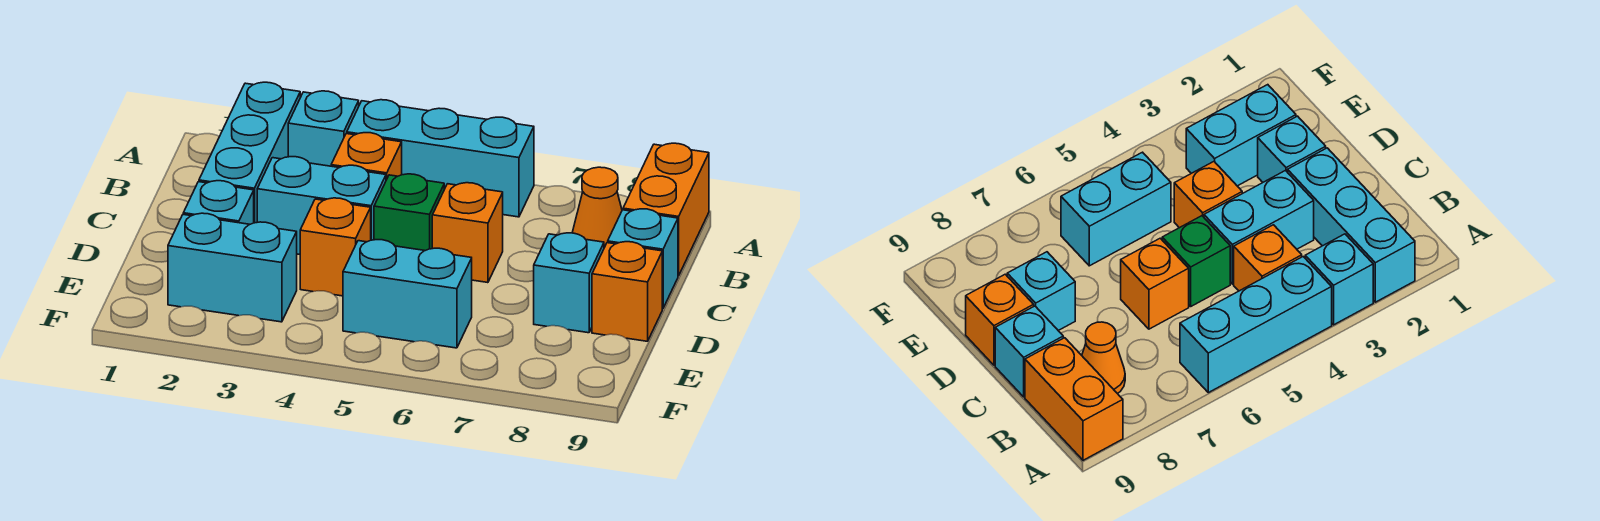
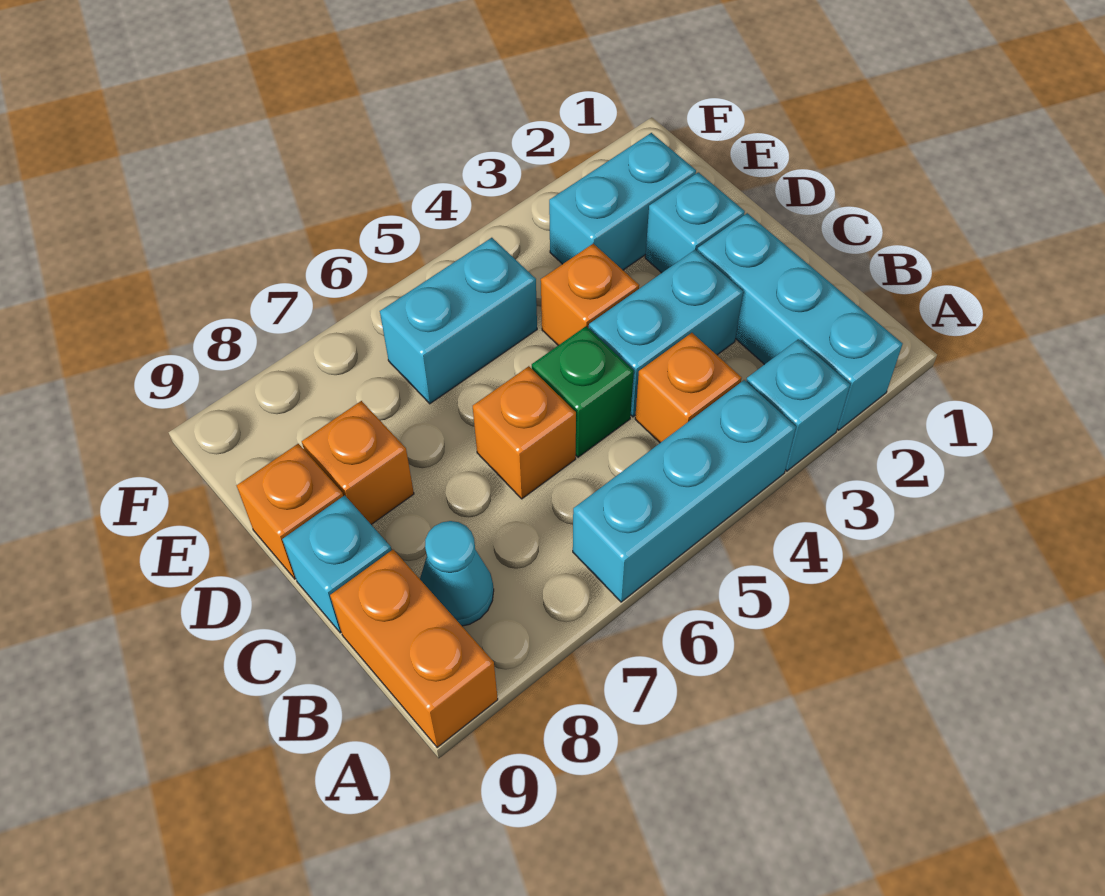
orange cone B8 level 1 -> cyan cone B8 level 1
cyan brick D8 level 1 -> orange brick D8 level 1

